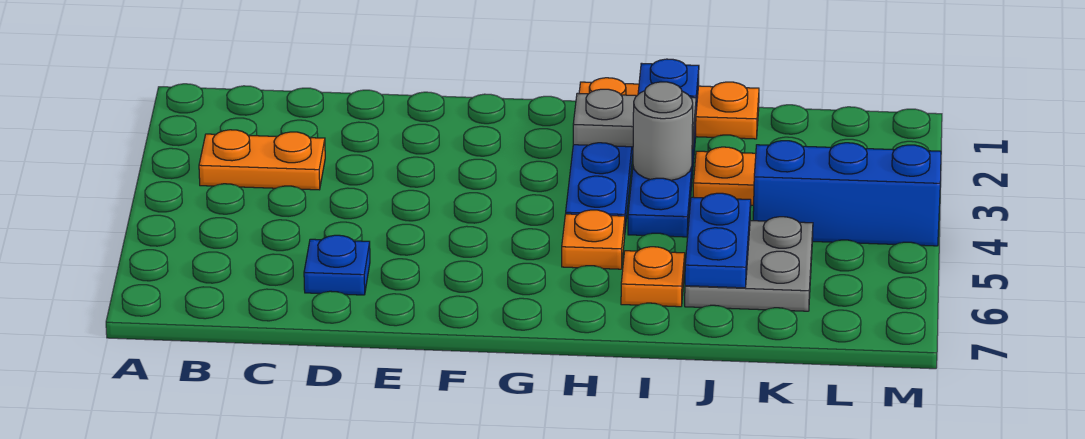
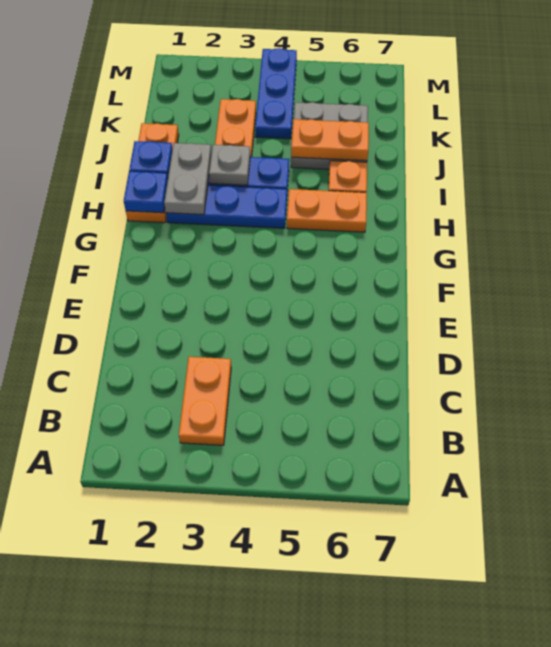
blue plate D6 level 1 -> blue plate H1 level 2
orange plate H5 level 1 -> orange plate H5:H6 level 1
grey round brick I3 level 2 -> grey plate I3 level 2
blue plate J5:J6 level 2 -> orange plate J5:J6 level 2
blue brick K4:M4 level 1 -> blue plate K4:M4 level 1

